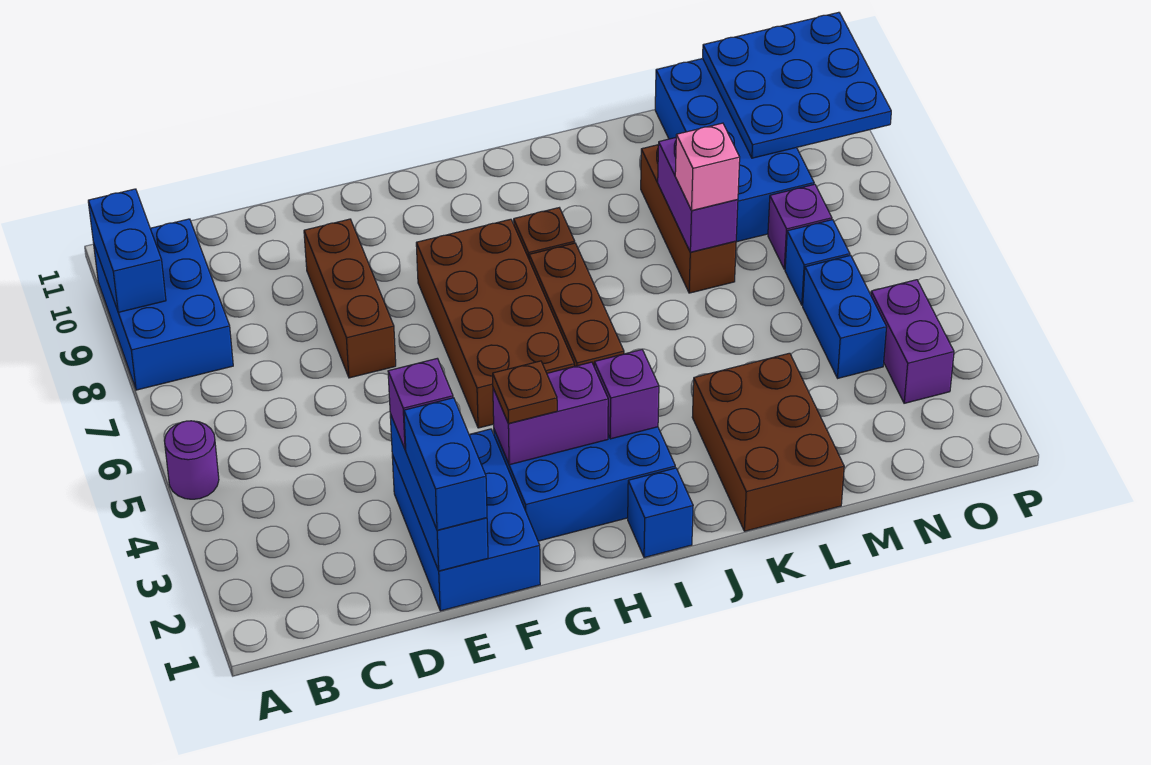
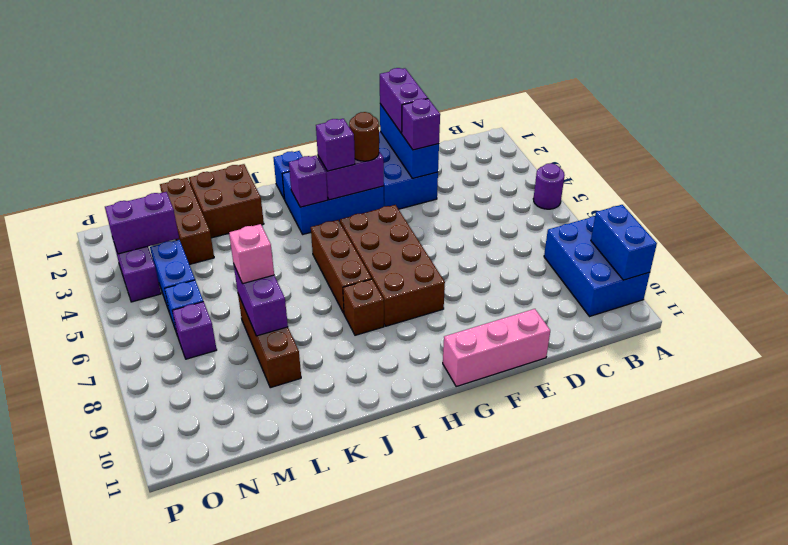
blue brick E1:E2 level 3 -> purple brick E1:E2 level 3
brown brick E7:E9 level 1 -> brown brick M1:M3 level 1
none -> pink brick E11:G11 level 1
brown plate G3 level 3 -> brown round brick G3 level 3
none -> purple brick H3 level 3
brown brick K1:L3 level 1 -> brown brick K1:L2 level 1
blue brick M8:N11 level 1 -> none
none -> purple brick N3:O3 level 2
blue plate N9:P11 level 2 -> none

